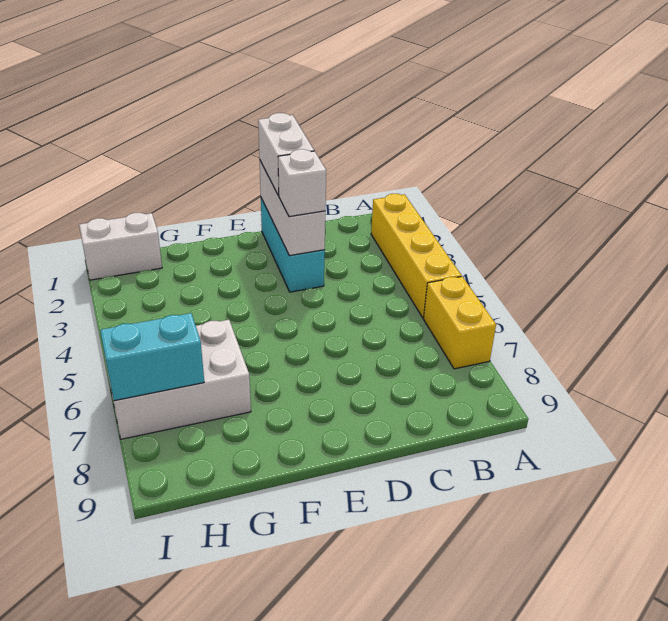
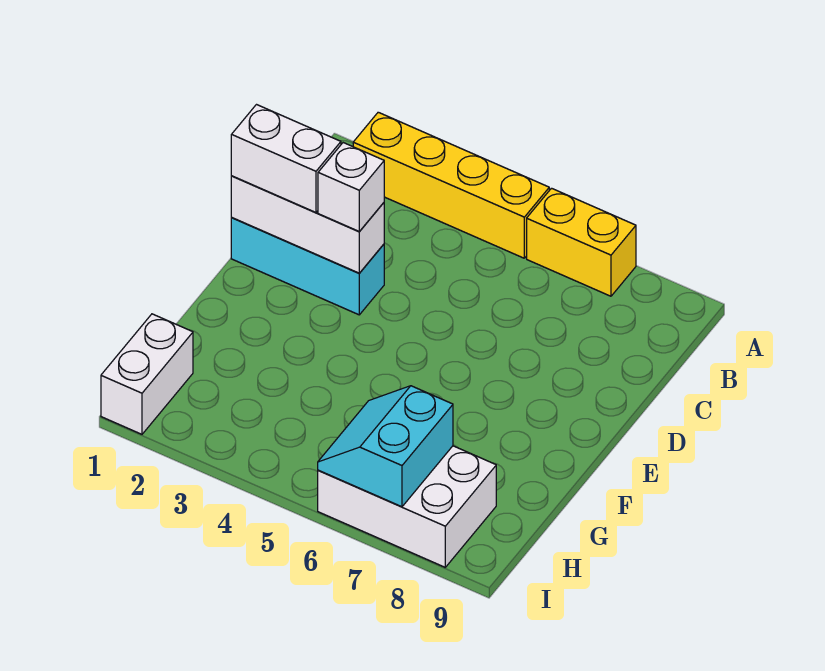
white brick G6:I7 level 1 -> white brick H6:I8 level 1

